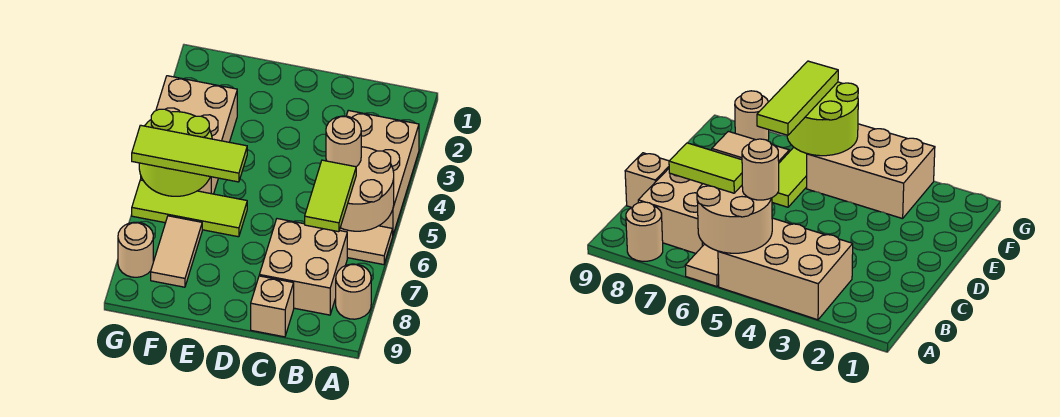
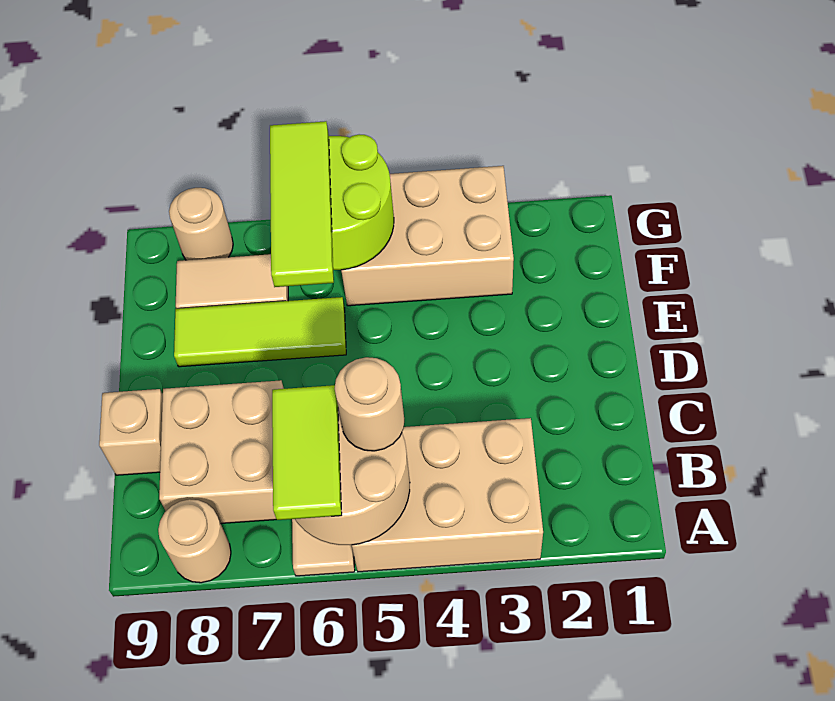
lime tile B6:B7 level 3 -> lime tile A6:B6 level 3
lime tile E6:G6 level 1 -> lime tile E6:E8 level 1

